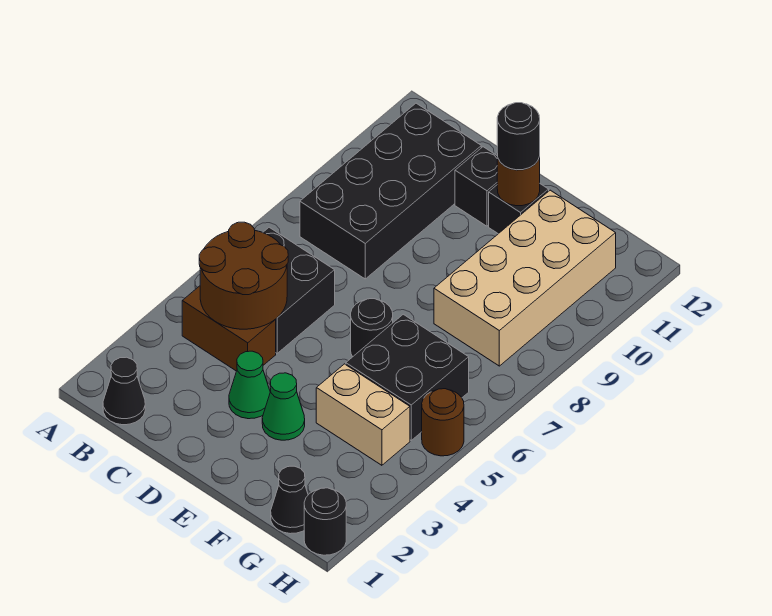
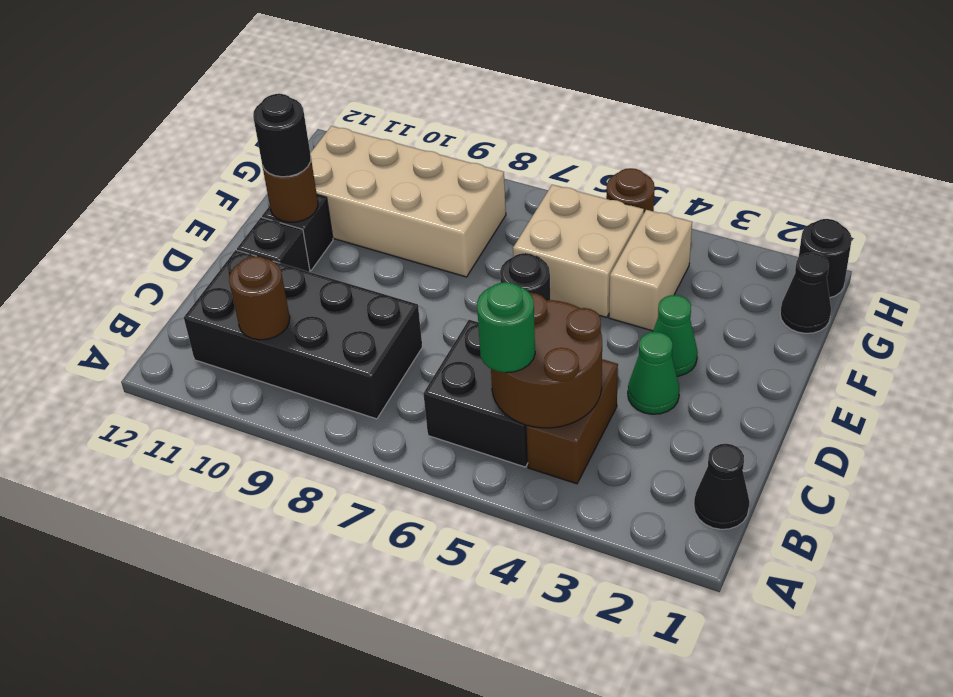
none -> green round brick B5 level 3
none -> brown round brick B10 level 2
black brick F5:G6 level 1 -> tan brick F5:G6 level 1

